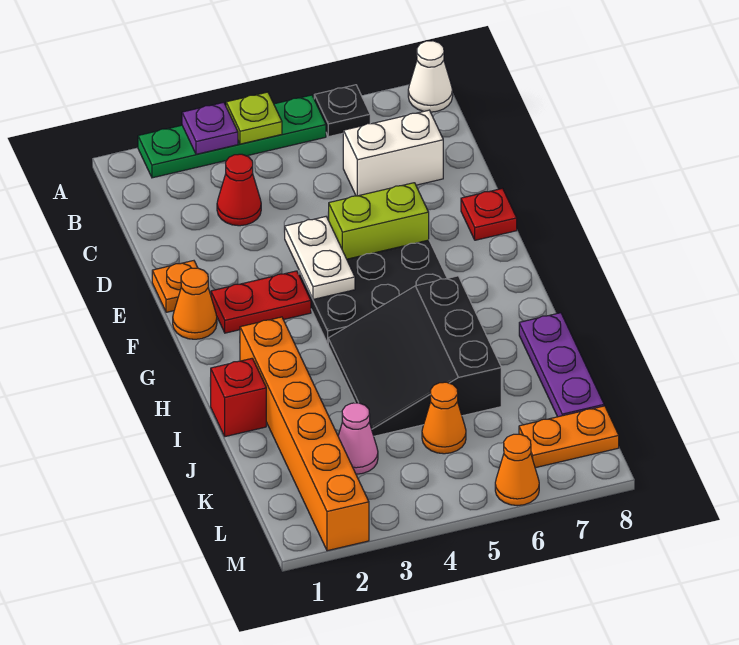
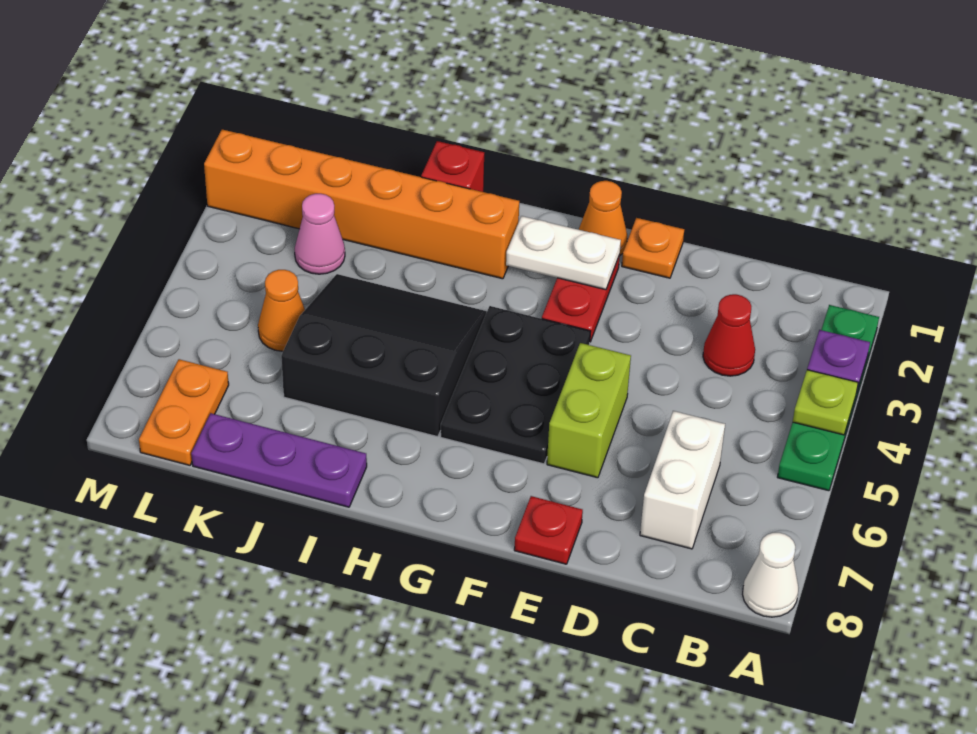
black plate A6 level 1 -> none
white plate E4:F4 level 2 -> white plate F2:G2 level 2
orange cone M6 level 1 -> none

